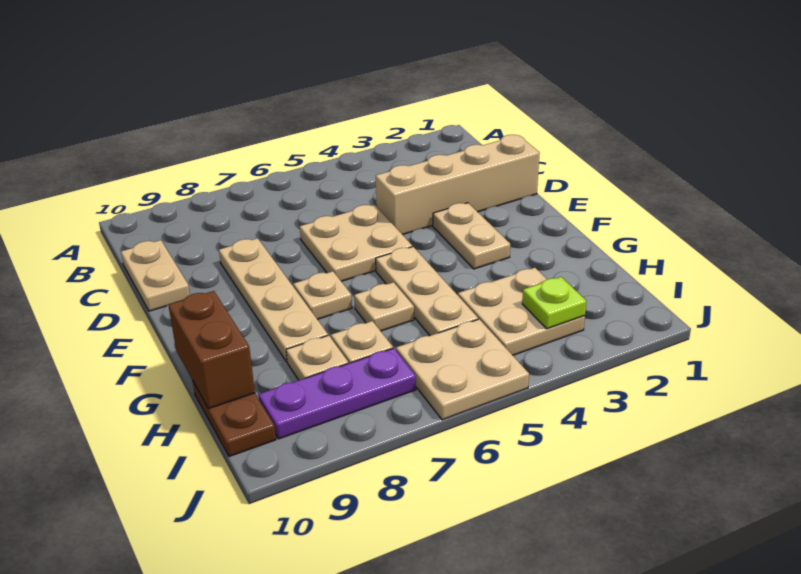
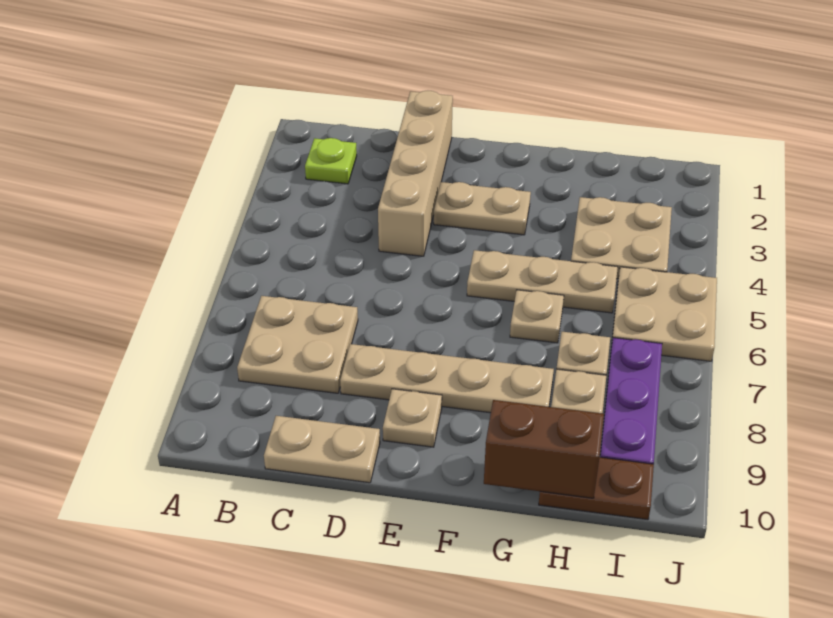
tan plate D5:E6 level 1 -> tan plate B7:C8 level 1
tan plate F7 level 1 -> tan plate E9 level 1
lime plate I3 level 2 -> lime plate B2 level 1

